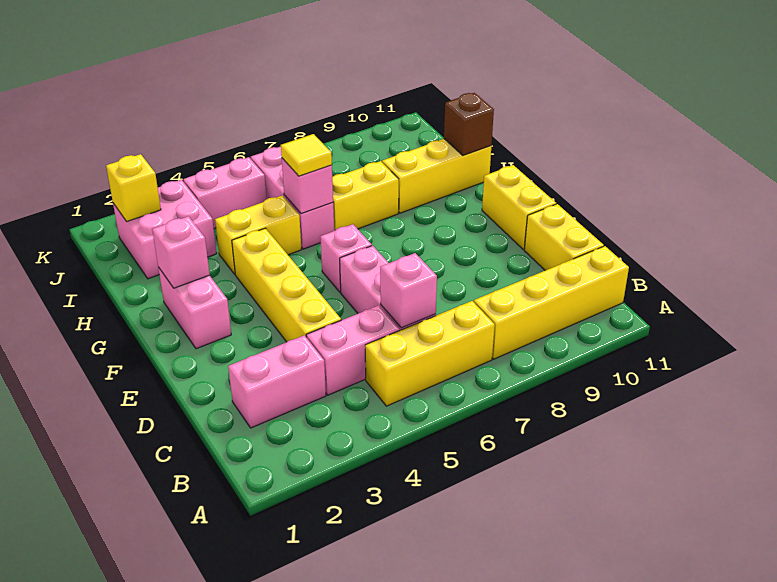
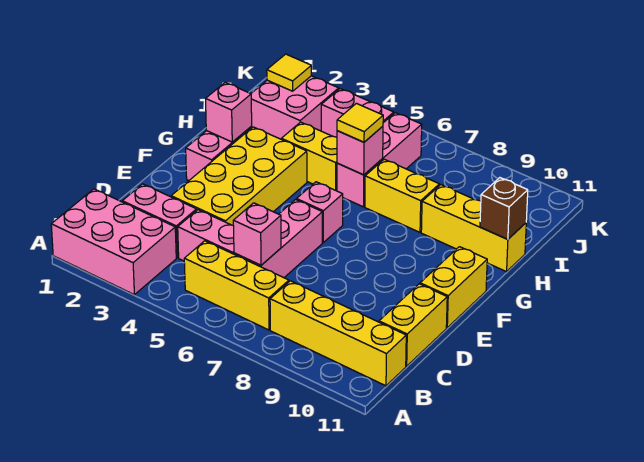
none -> pink brick A1:B3 level 1
yellow brick D4:G4 level 1 -> yellow brick D3:G4 level 1
yellow brick J2 level 2 -> yellow tile J2 level 2

